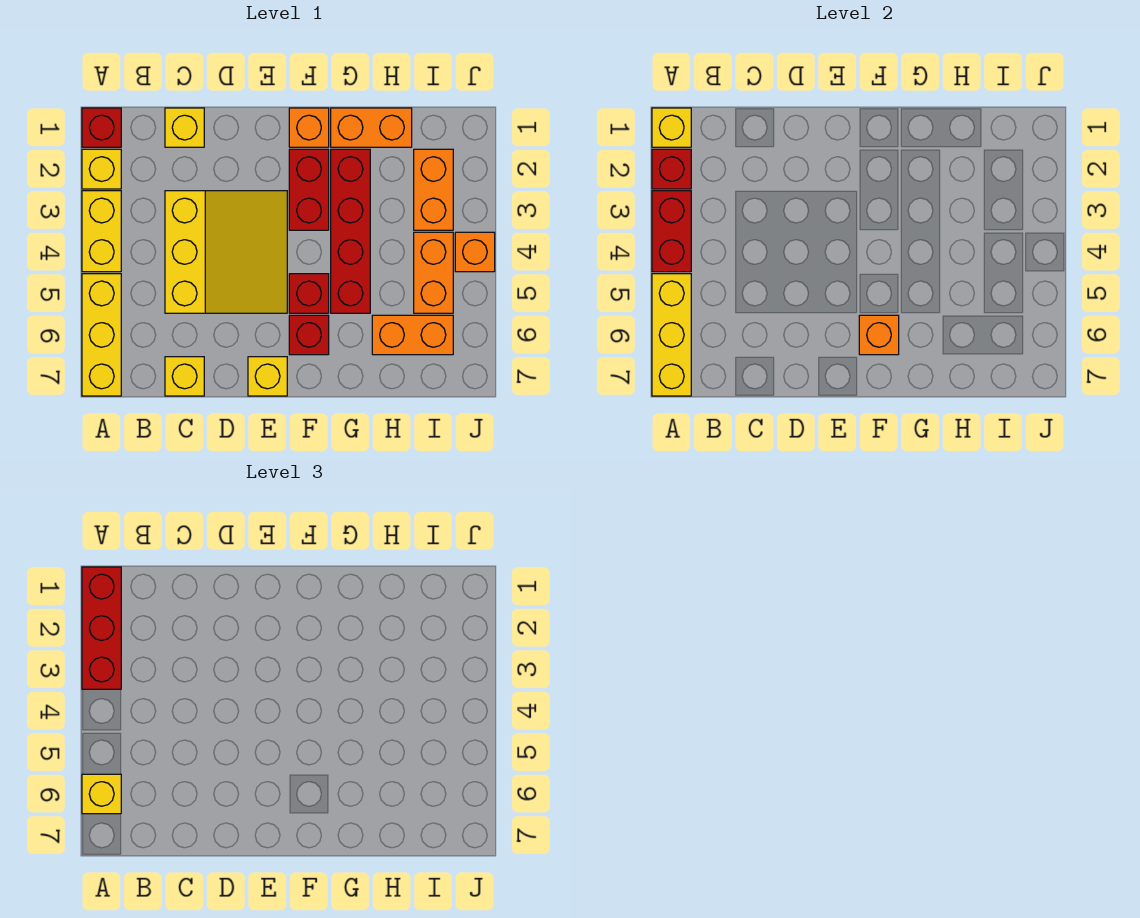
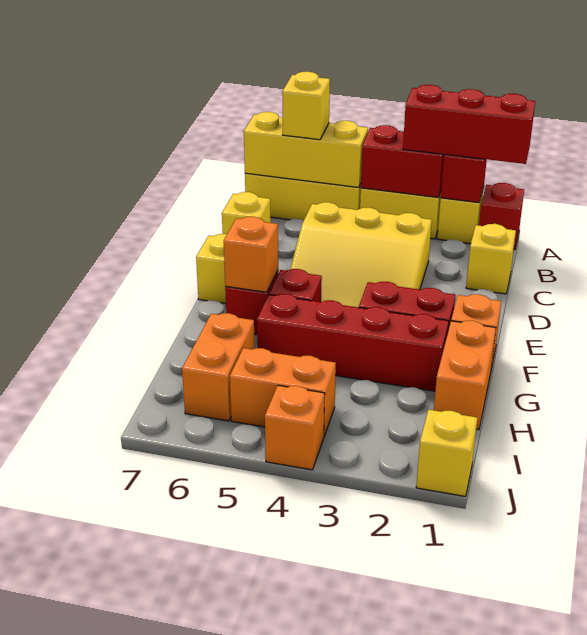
yellow brick A1 level 2 -> yellow brick J1 level 1
orange brick I2:I3 level 1 -> none

